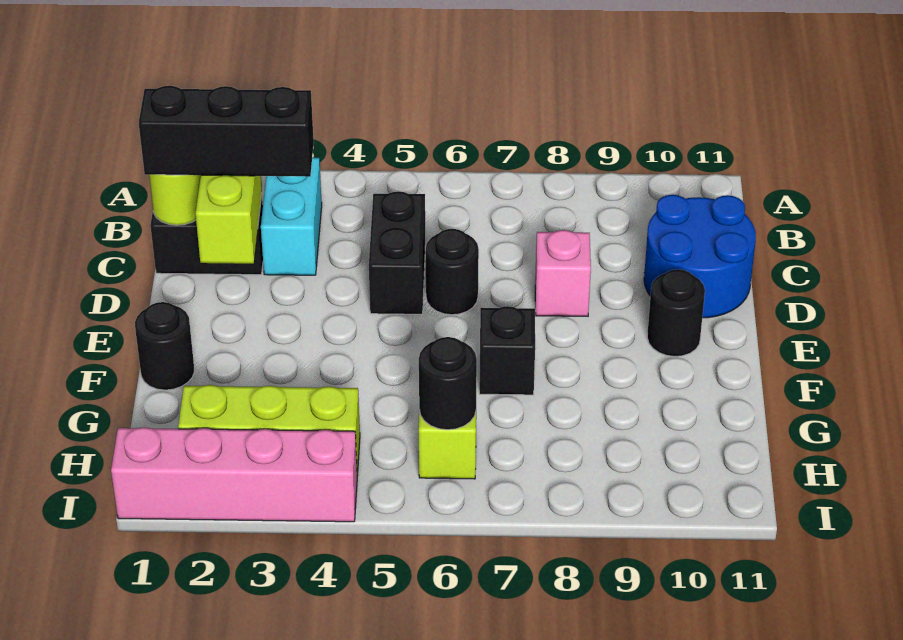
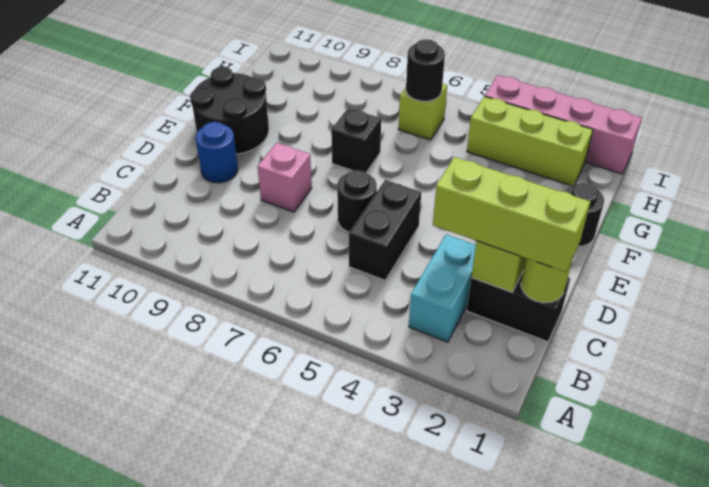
black brick C1:C3 level 3 -> lime brick C1:C3 level 3
blue round brick C10:D11 level 1 -> blue round brick D10 level 1
black round brick E10 level 1 -> black round brick E10:F11 level 1

